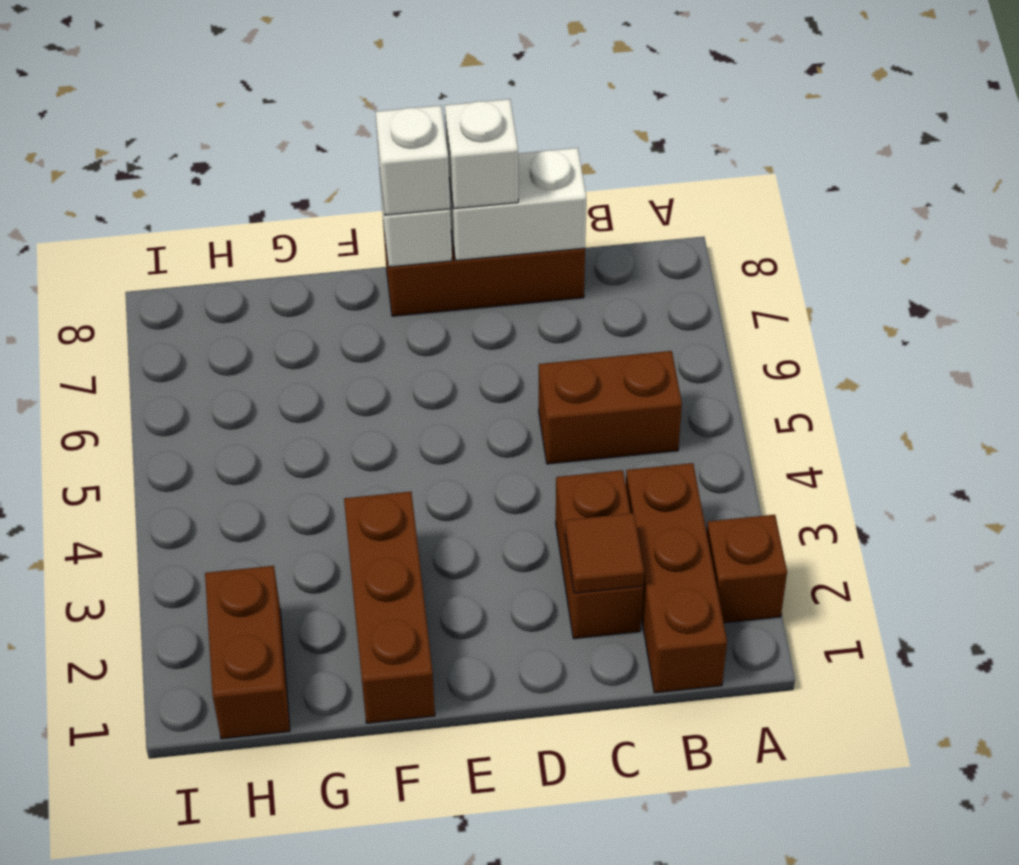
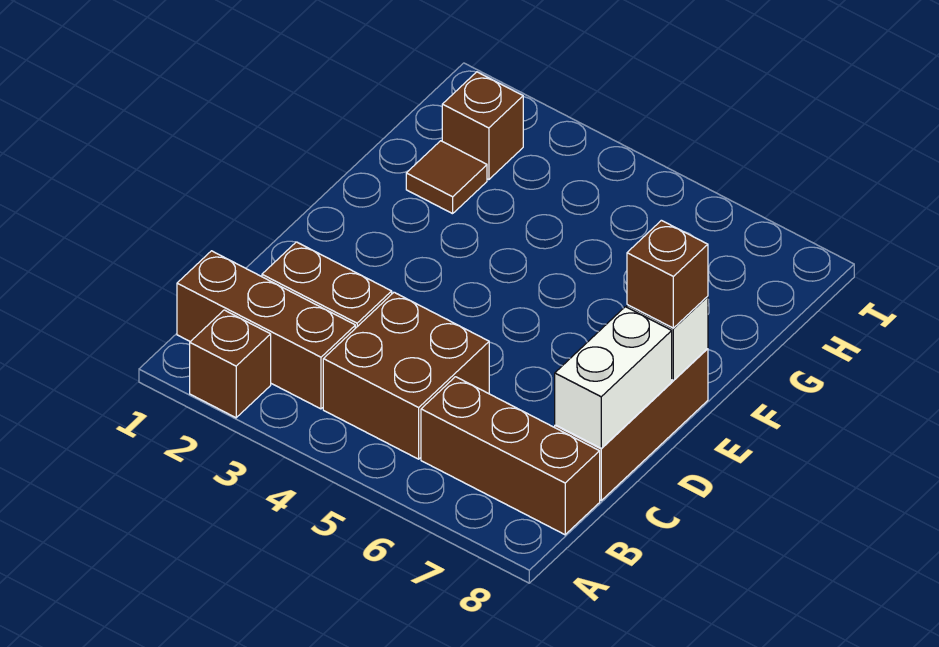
brown brick B5:C5 level 1 -> brown brick B4:C5 level 1
brown tile C2 level 2 -> brown tile G2 level 1
white brick D8 level 3 -> none
white brick E8 level 3 -> brown brick E8 level 3
brown brick F1:F3 level 1 -> brown brick B6:B8 level 1
brown brick H1:H2 level 1 -> brown brick H2 level 1

